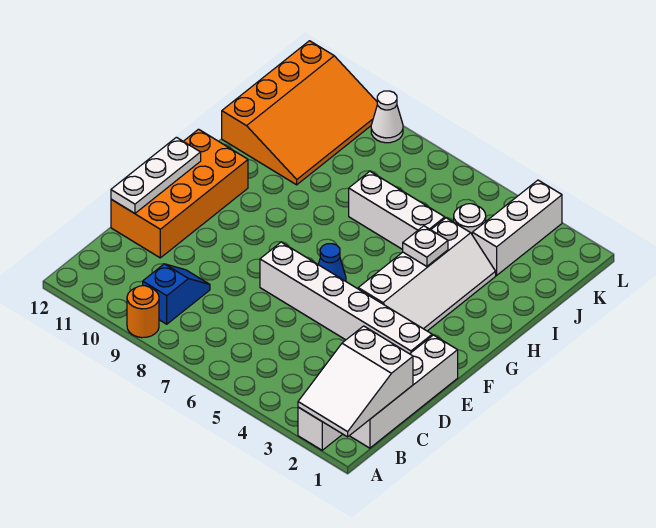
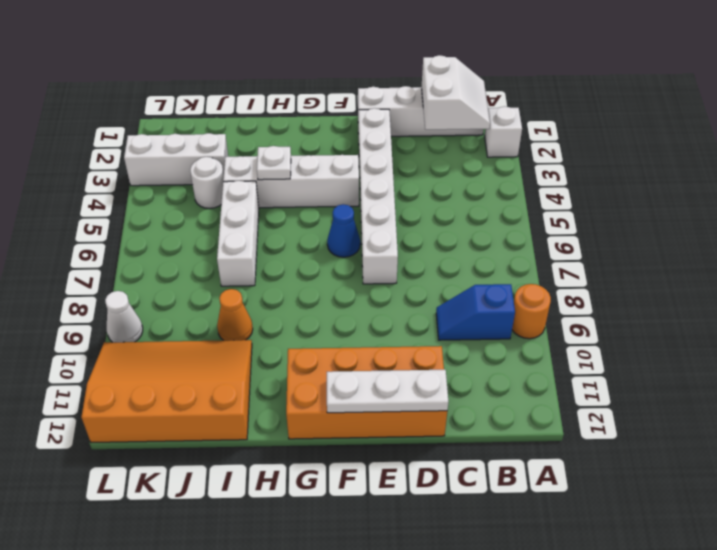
white slope A1:C2 level 2 top C -> white slope B1:C2 level 2 top C
none -> orange cone I9 level 1

